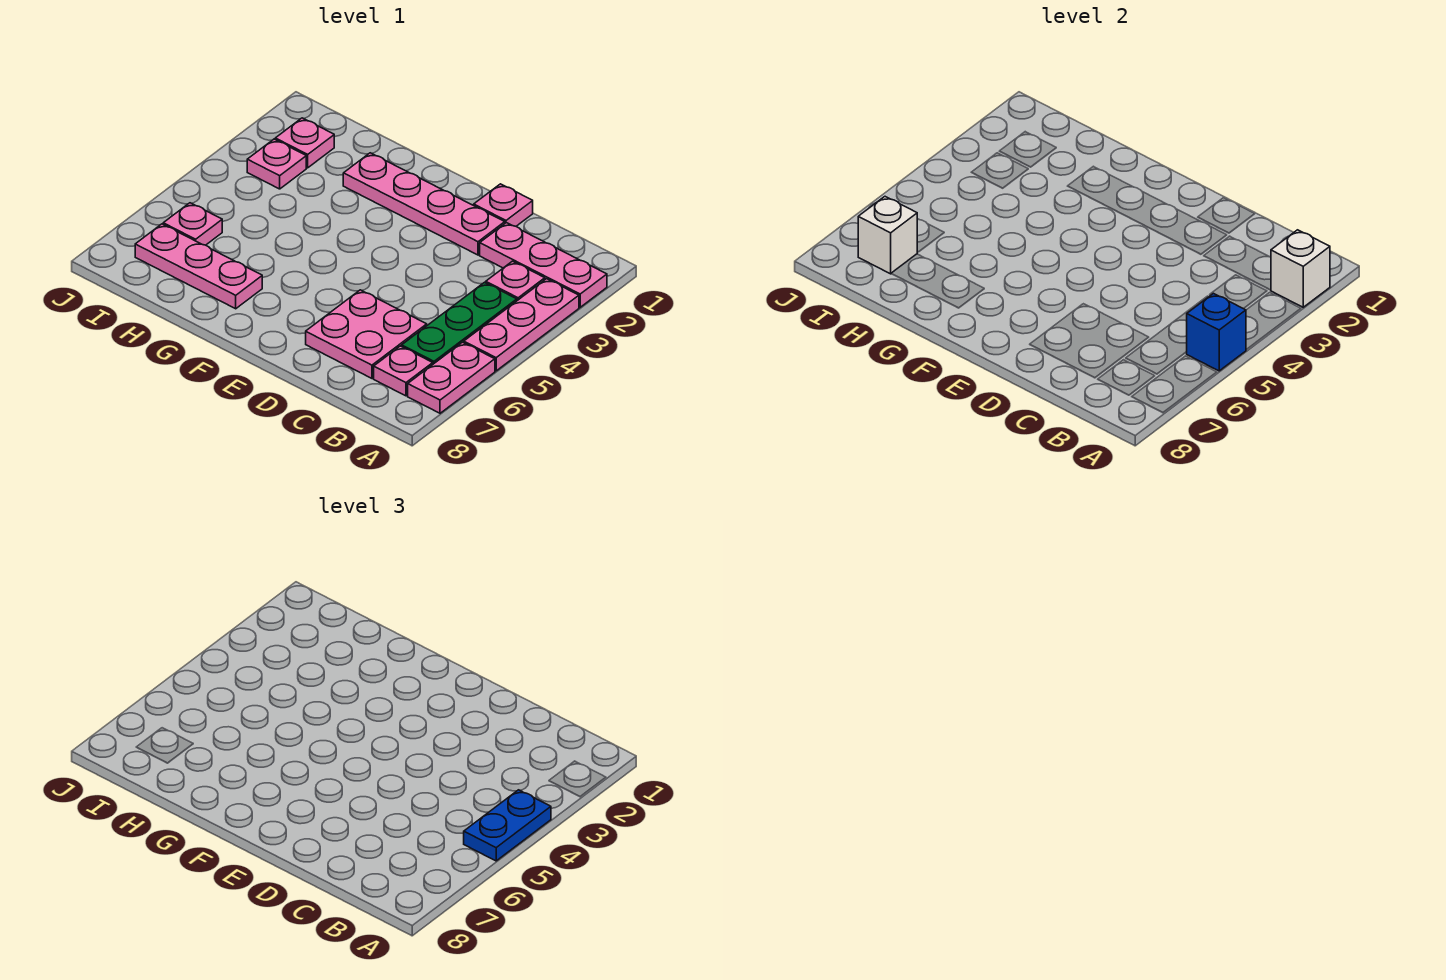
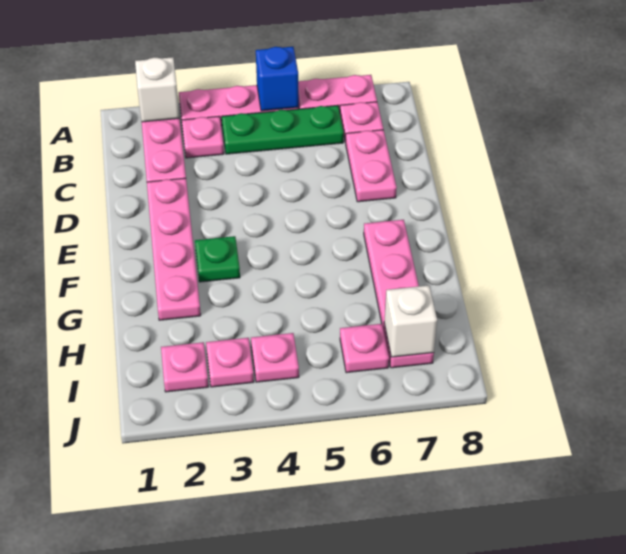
blue plate A4:A5 level 3 -> none
pink plate C6:D7 level 1 -> pink plate C7:D7 level 1
pink plate D1 level 1 -> pink plate I4 level 1
none -> green plate F3 level 1
pink plate G7:I7 level 1 -> pink plate F7:I7 level 1

